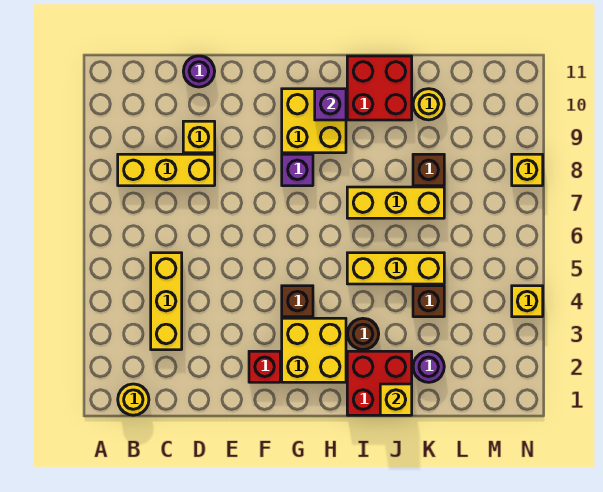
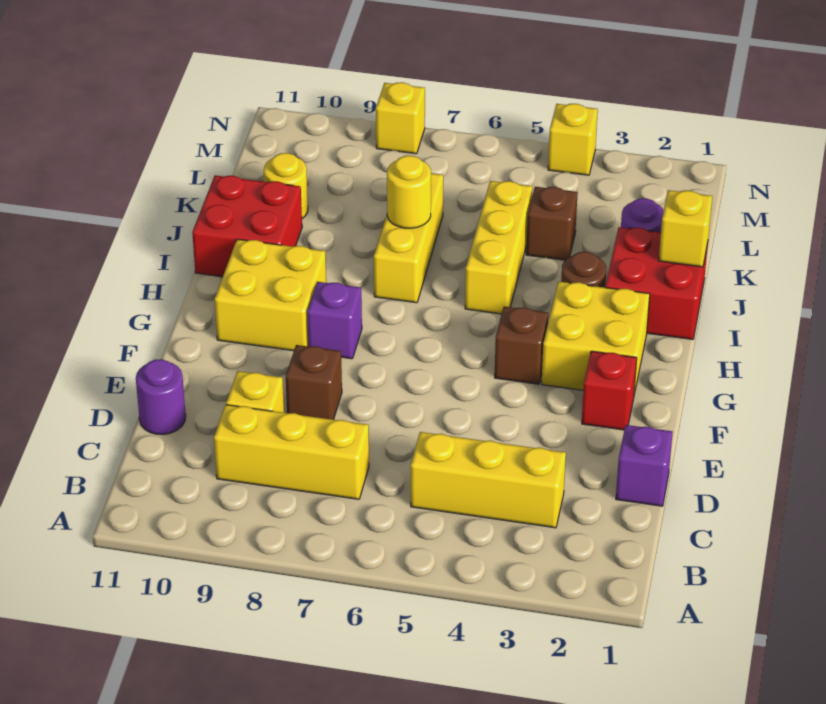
yellow round brick B1 level 1 -> yellow round brick J7 level 2
yellow brick B8:D8 level 1 -> yellow brick C7:C9 level 1
purple brick H10 level 2 -> purple brick D1 level 1
brown brick K8 level 1 -> brown brick E8 level 1

